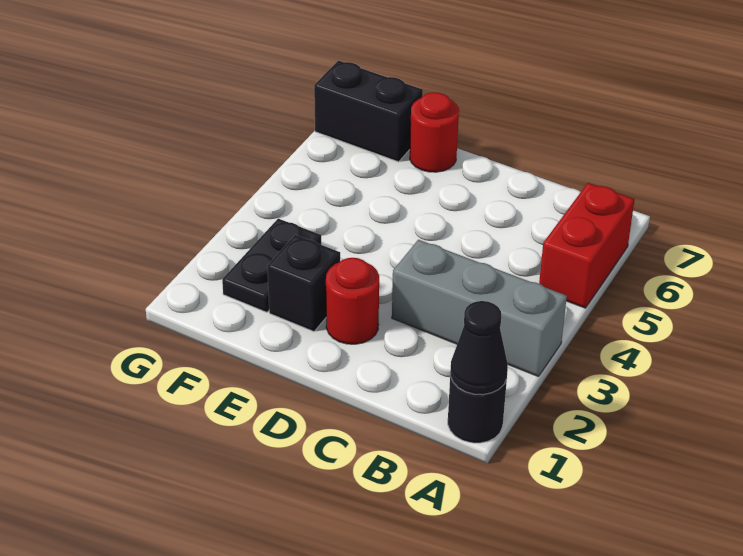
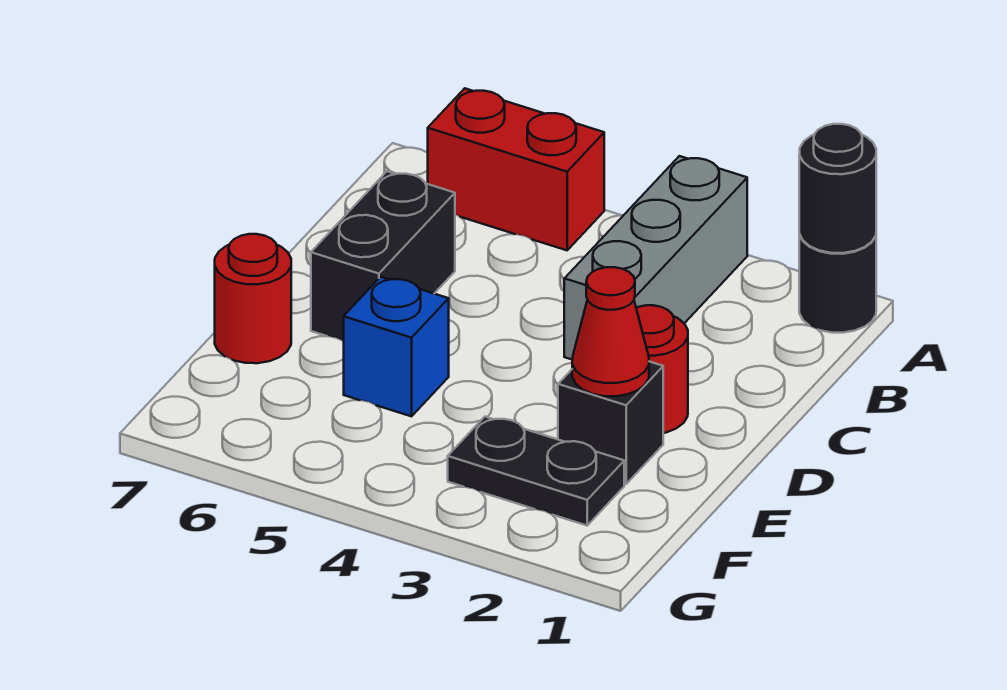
black cone A1 level 2 -> black round brick A1 level 2
none -> red cone E2 level 2
none -> blue brick E5 level 1
black brick F7:G7 level 1 -> black brick C6:D6 level 1

